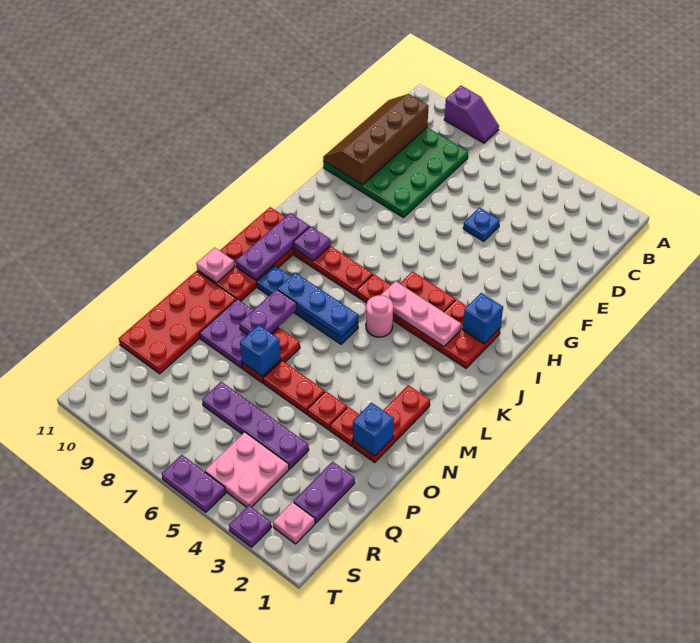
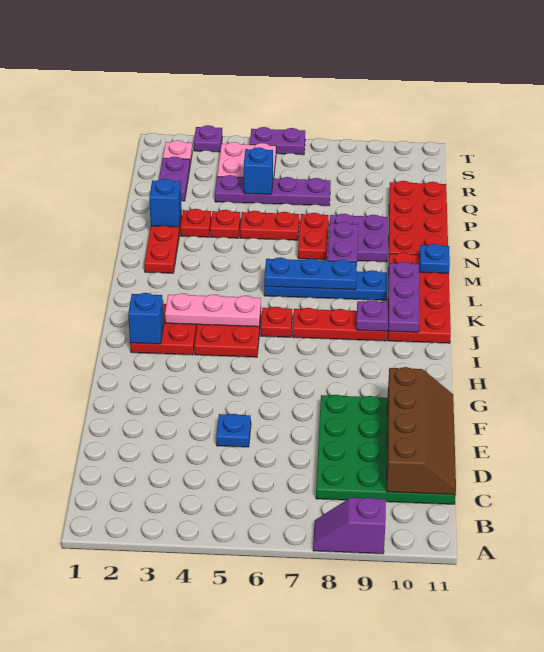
pink round brick K5 level 1 -> none
pink plate M11 level 2 -> blue plate M11 level 2
blue brick O7 level 2 -> blue brick Q5 level 2

